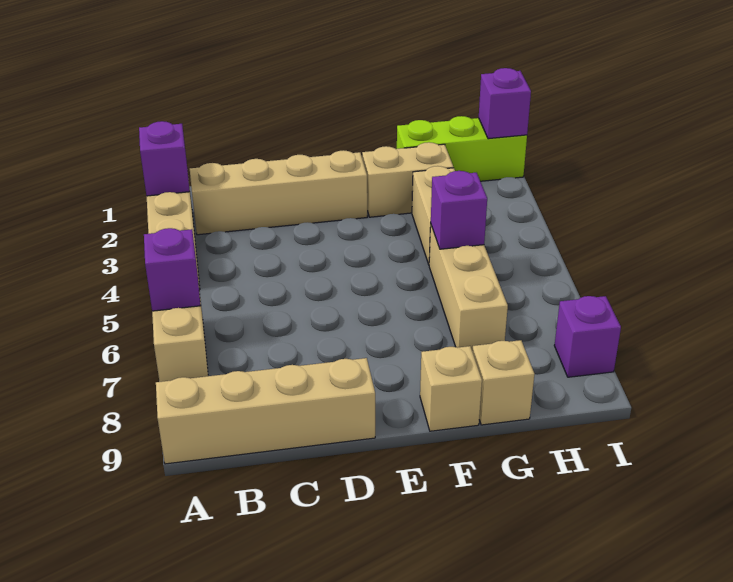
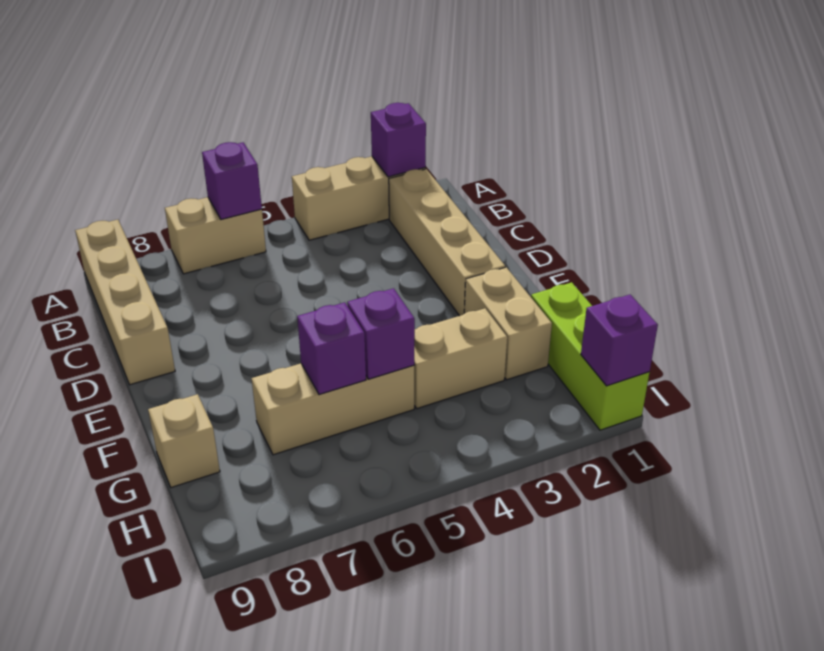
tan brick F9 level 1 -> none
purple brick I8 level 1 -> purple brick G6 level 2

